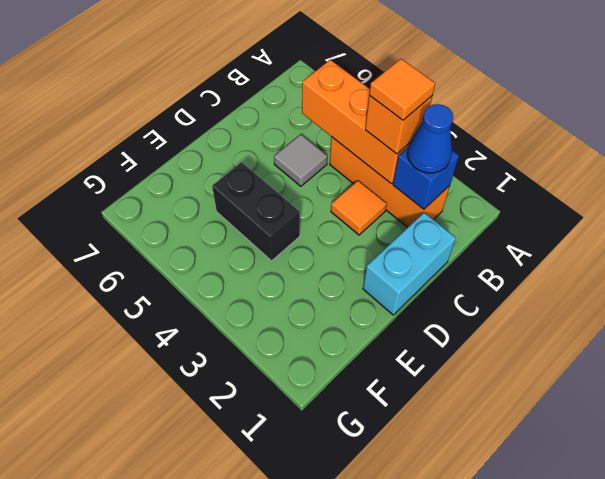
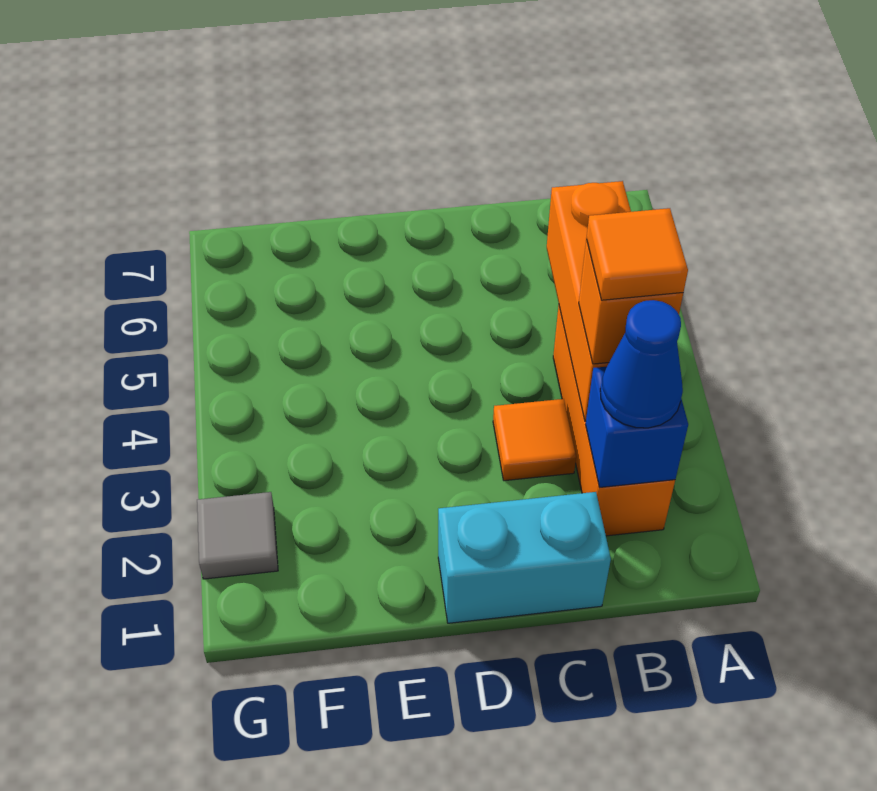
grey tile C5 level 1 -> grey tile G2 level 1
black brick E4:E5 level 1 -> none

